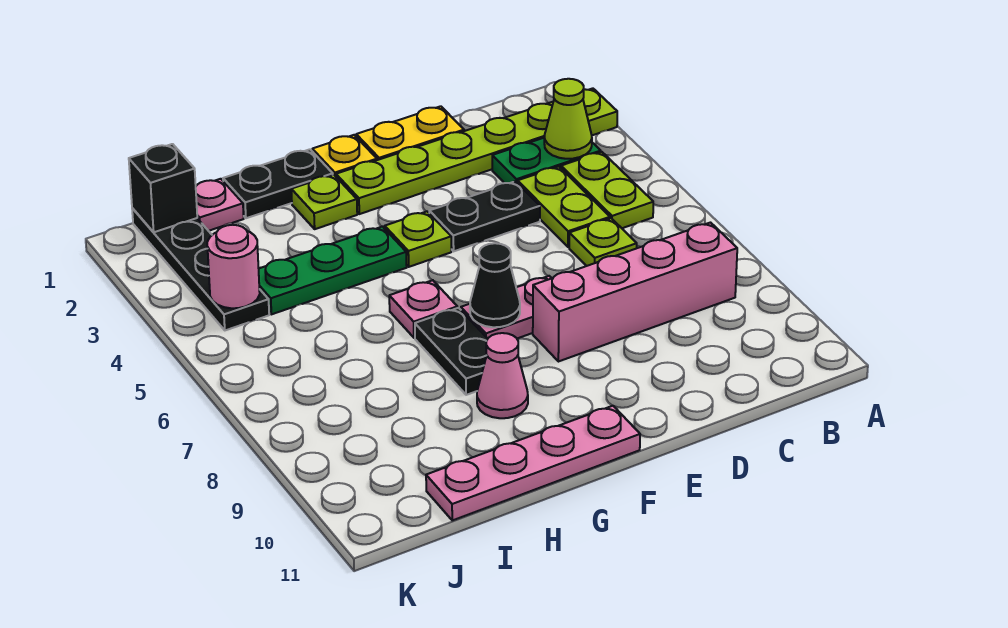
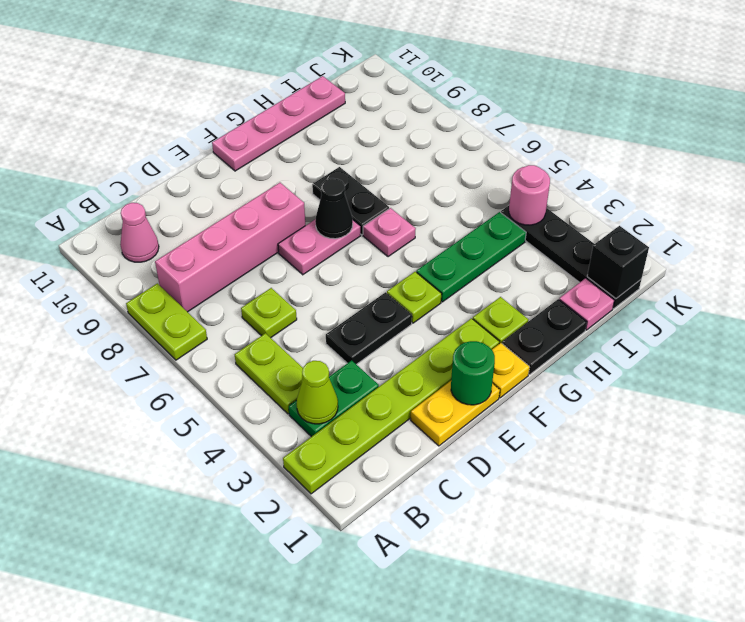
lime plate C4:C5 level 1 -> lime plate A7:A8 level 1
none -> green round brick E1 level 2
pink cone G9 level 1 -> pink cone B10 level 1

